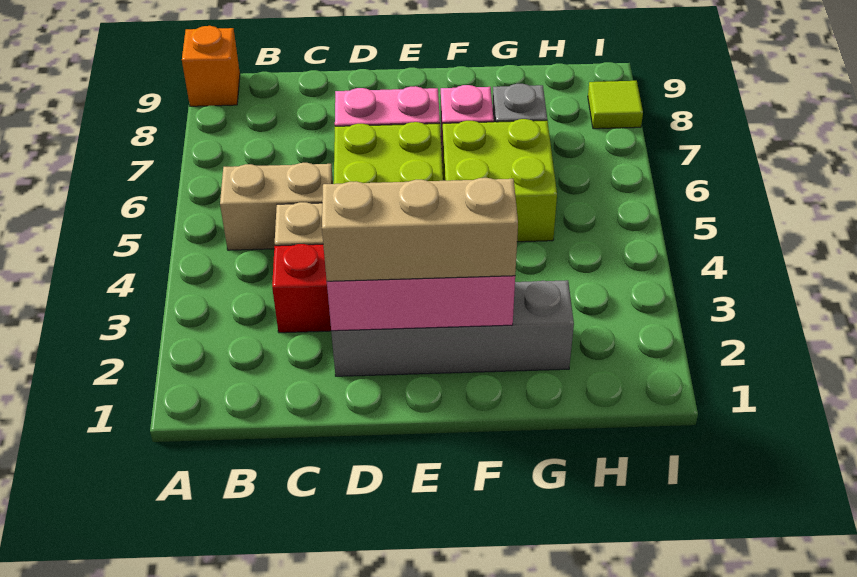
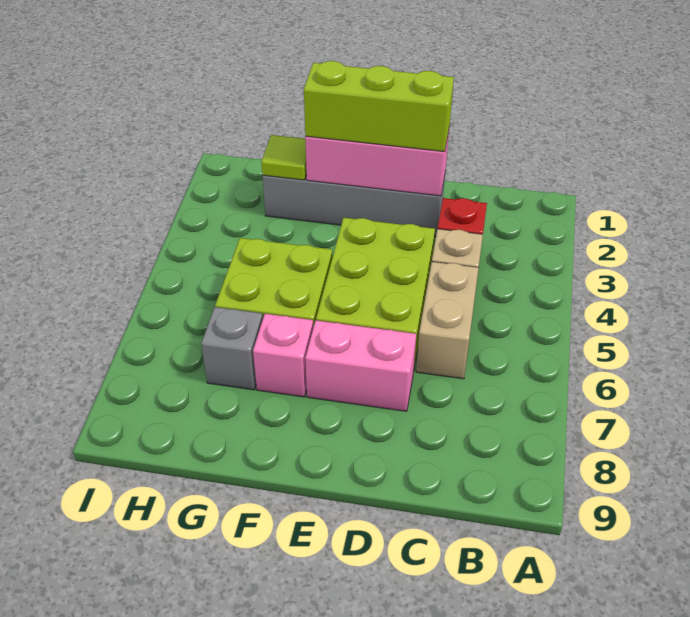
orange brick A9 level 1 -> none
tan brick B5:C5 level 1 -> tan brick C5:C6 level 1
tan brick D2:F2 level 3 -> lime brick D2:F2 level 3
lime tile I8 level 1 -> lime tile G2 level 2

